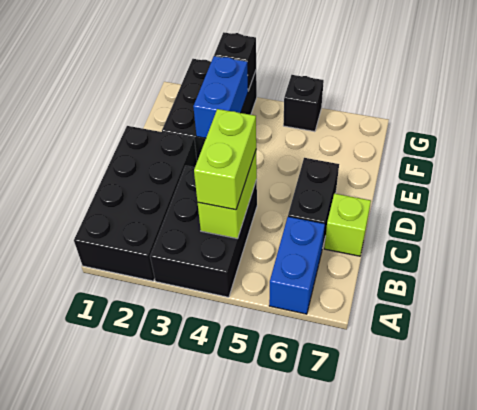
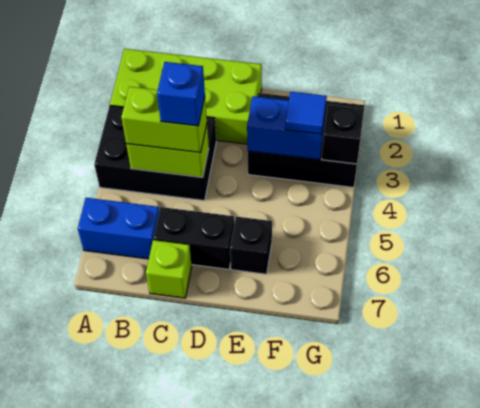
black brick A1:D2 level 1 -> lime brick A1:D2 level 1
none -> blue brick C4 level 4
none -> blue tile F3 level 3
black brick G5 level 1 -> black brick E6 level 1

